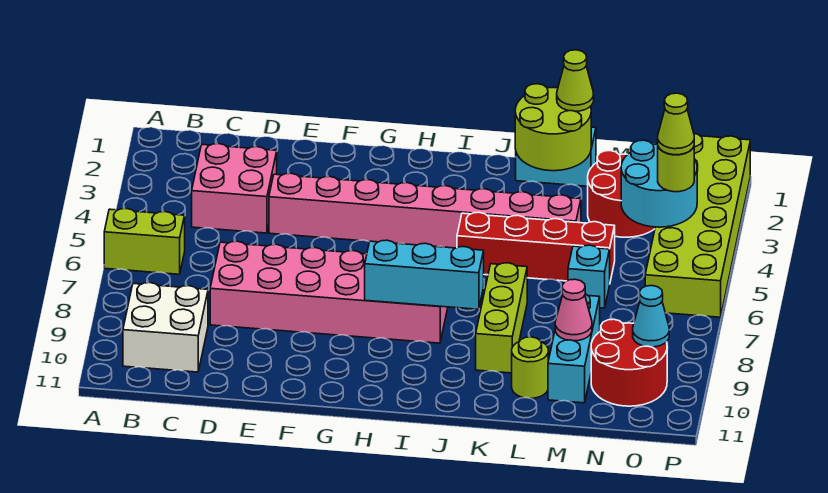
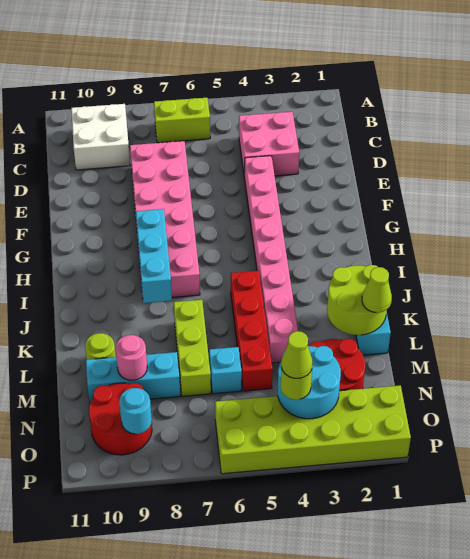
lime brick A6:B6 level 1 -> lime brick B6:B7 level 1
lime brick K7:K9 level 1 -> lime brick K7:M7 level 1
pink cone M9 level 2 -> pink round brick M9 level 2
cyan cone O9 level 2 -> cyan round brick O9 level 2

